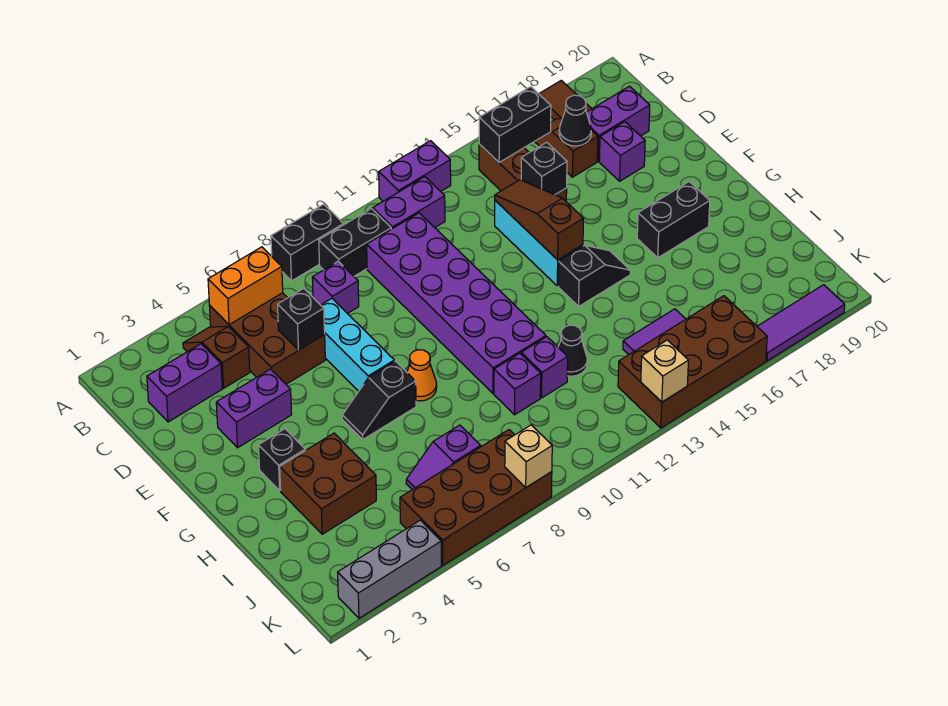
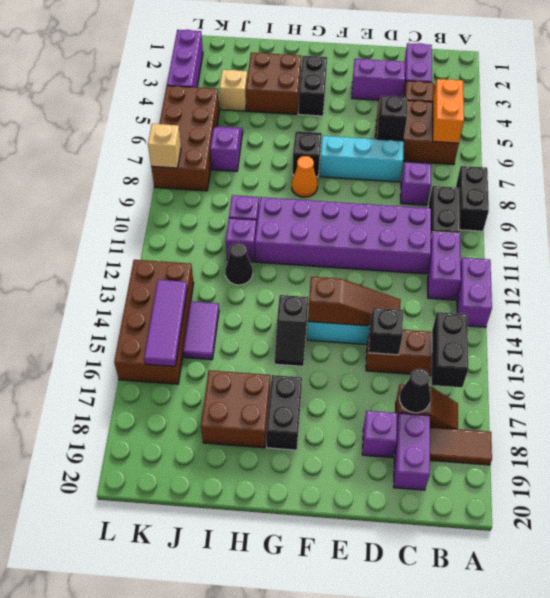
purple brick E3:E4 level 1 -> purple brick D3:E3 level 1
black brick G3 level 1 -> black brick G3:G4 level 1
none -> brown brick H17:I18 level 1
grey brick L2:L4 level 1 -> purple brick L2:L4 level 1
tan brick L13 level 2 -> tan brick J4 level 1
purple tile L17:L19 level 1 -> purple tile K14:K16 level 2

